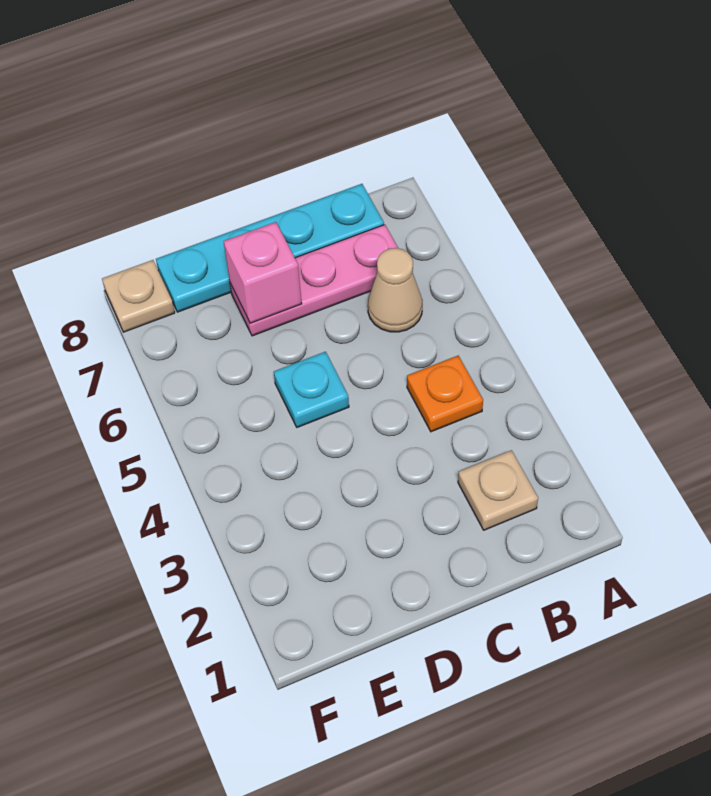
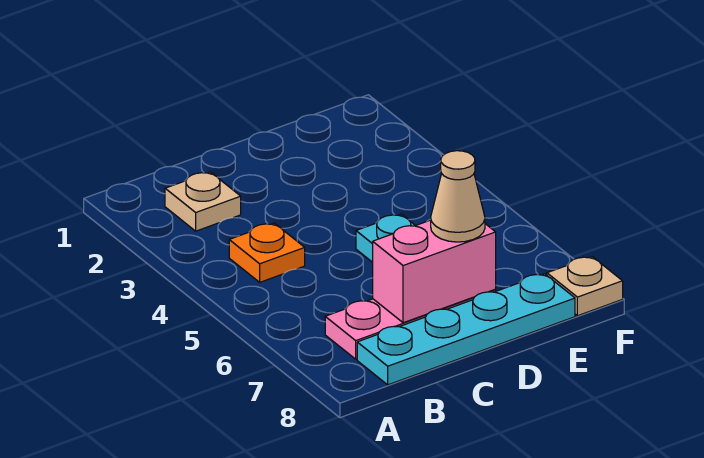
tan cone B6 level 1 -> tan cone D7 level 3
pink brick D7 level 2 -> pink brick C7:D7 level 2

